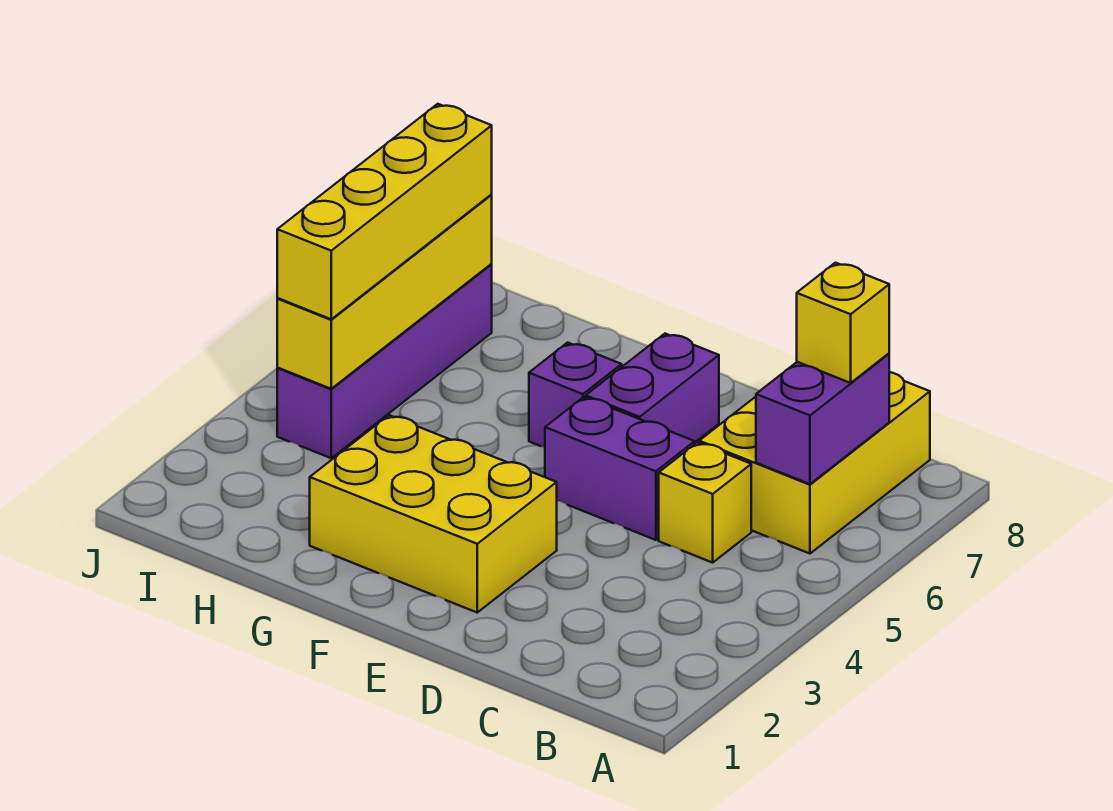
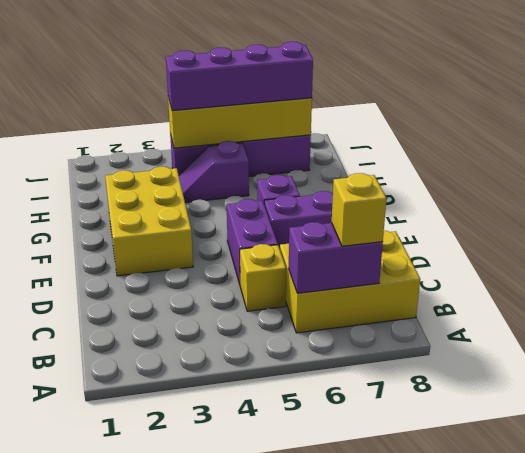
none -> purple slope H4:H5 level 1 top 5
yellow brick I4:I7 level 3 -> purple brick I4:I7 level 3

